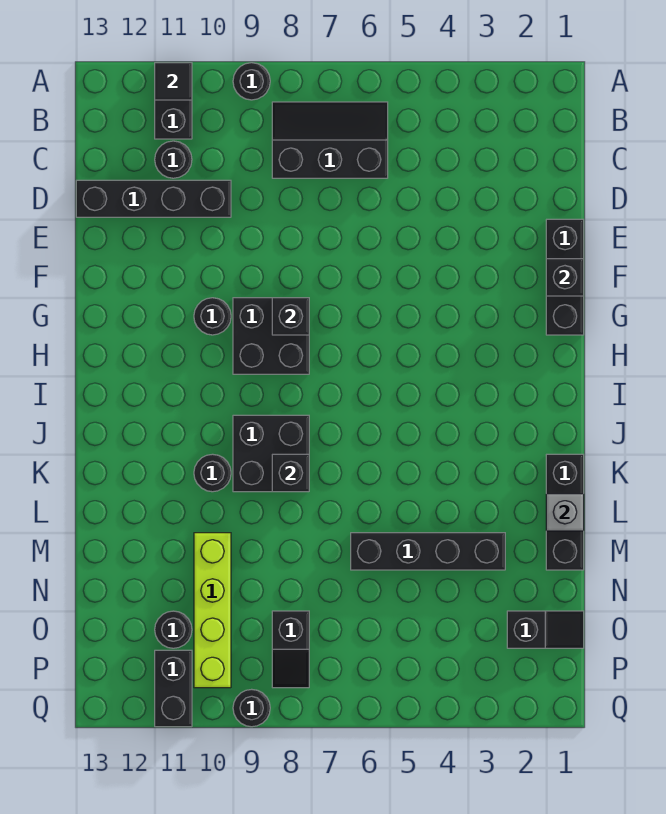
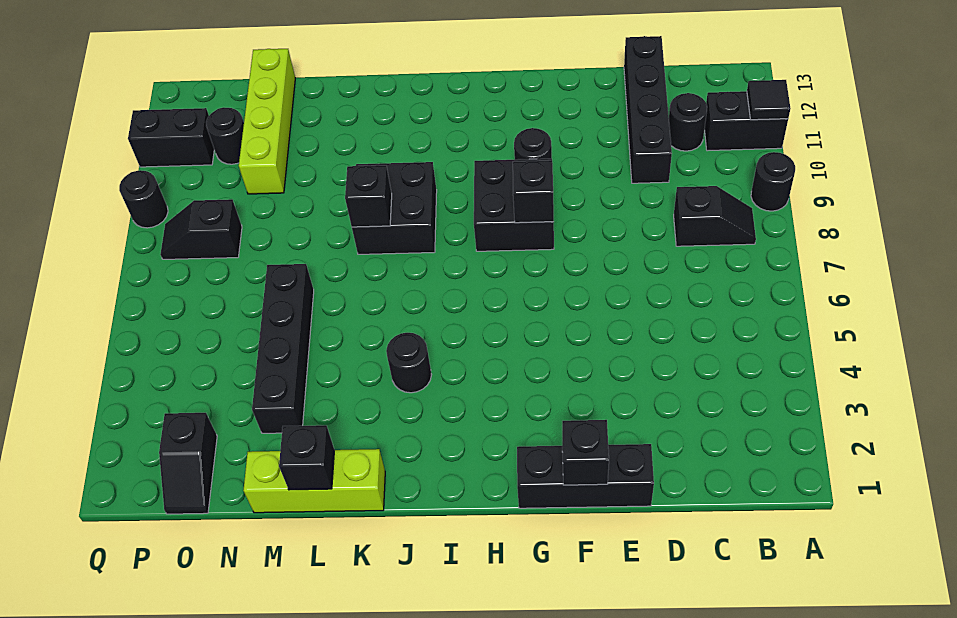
black slope B6:C8 level 1 top C -> black slope B8:C8 level 1 top C
black brick K1:M1 level 1 -> lime brick K1:M1 level 1
black round brick K10 level 1 -> black round brick J4 level 1
grey brick L1 level 2 -> black brick L1 level 2
lime brick M10:P10 level 1 -> lime brick N10:N13 level 1

